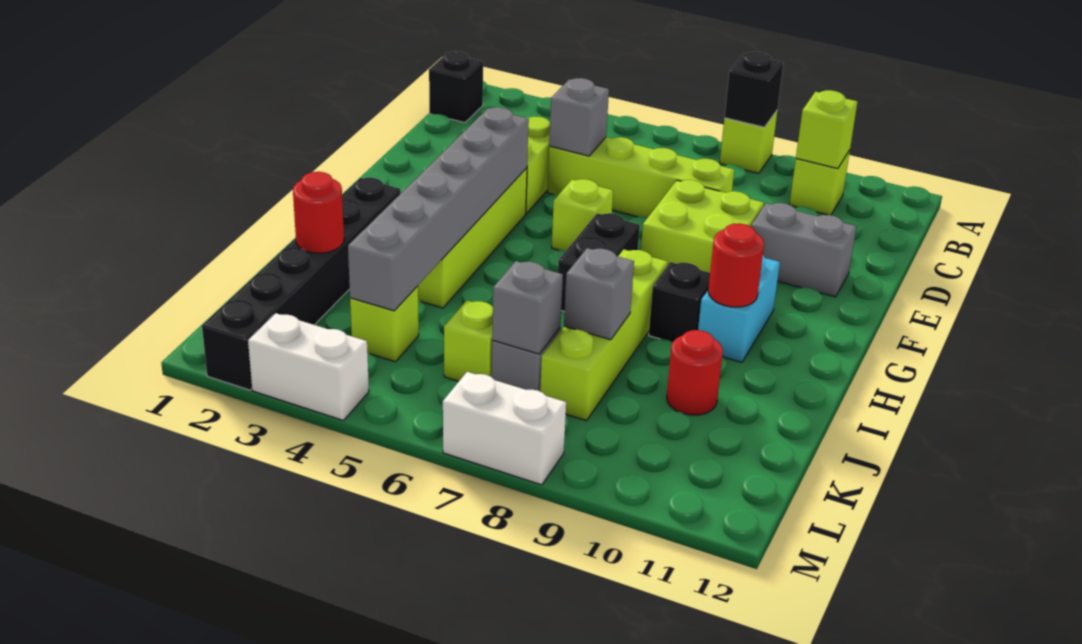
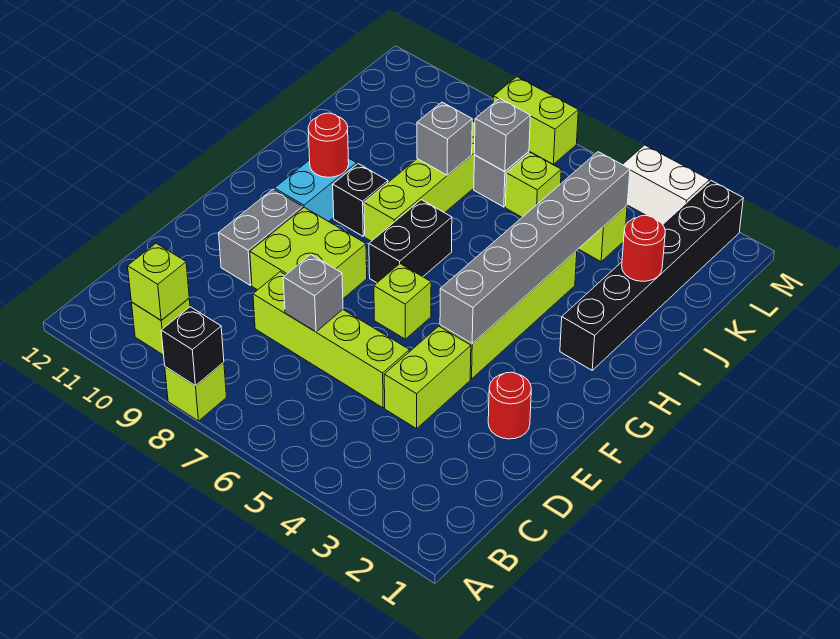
black brick B1 level 1 -> none
grey brick D5 level 2 -> grey brick D7 level 2
grey brick E10:E11 level 1 -> grey brick E10:F10 level 1
red round brick J10 level 1 -> red round brick E2 level 1
white brick M7:M8 level 1 -> lime brick M7:M8 level 1

